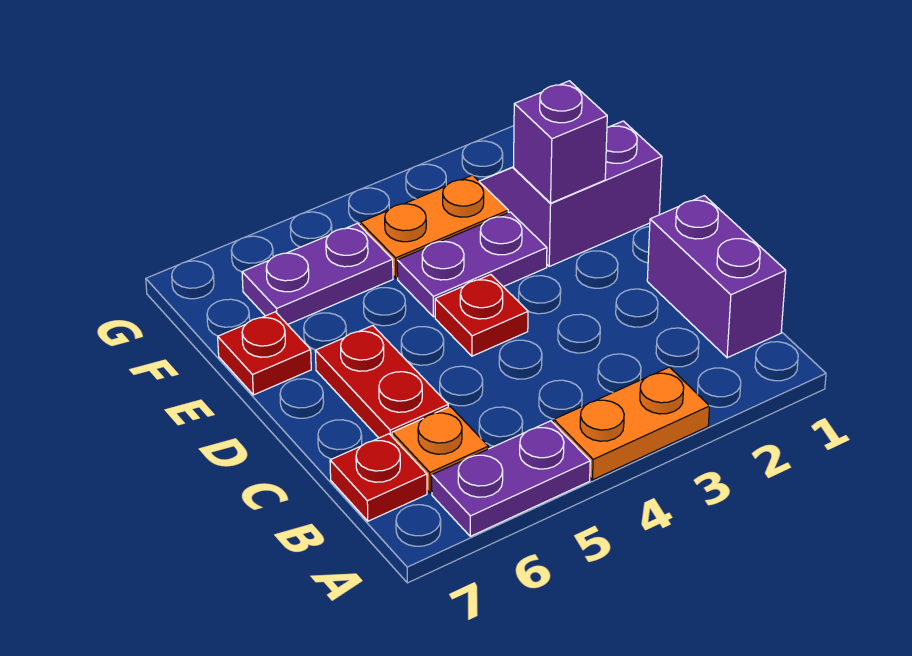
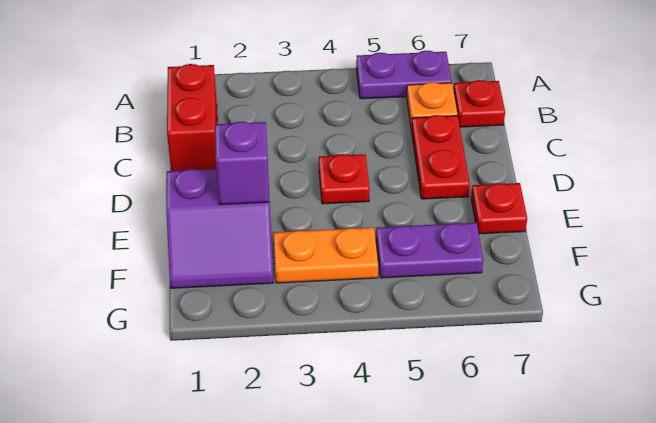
orange plate A3:A4 level 1 -> none
purple brick B1:C1 level 1 -> red brick B1:C1 level 1
purple plate E3:E4 level 1 -> none

